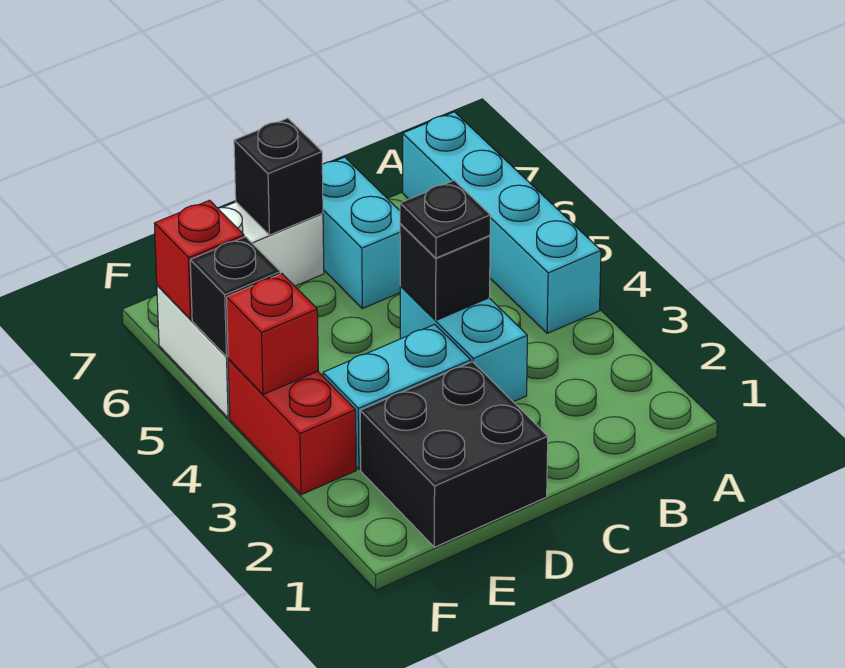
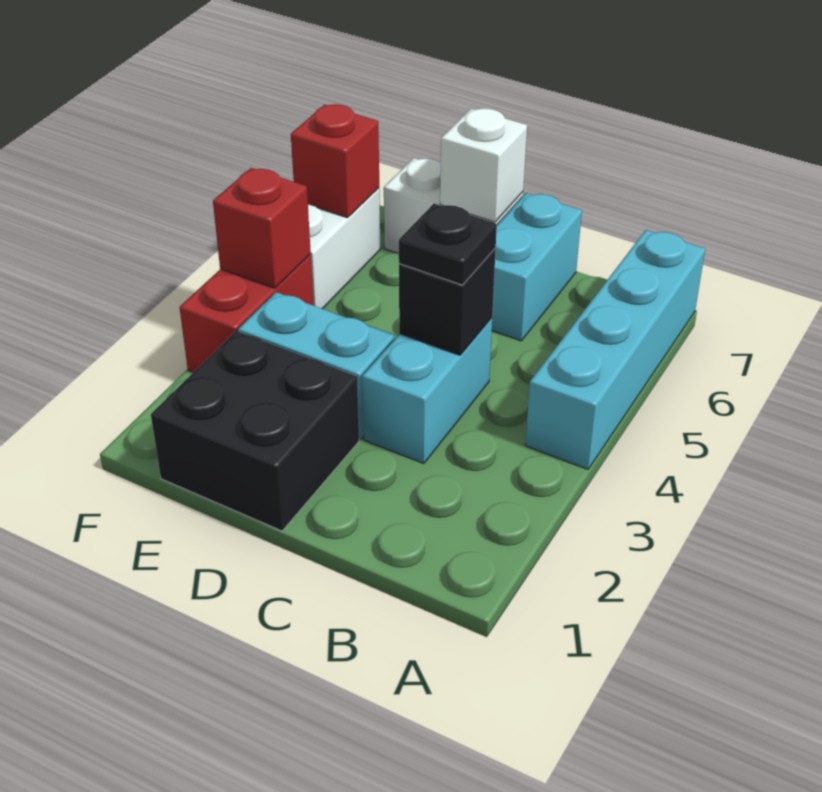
black brick D7 level 2 -> white brick D7 level 2
black brick F5 level 2 -> none

